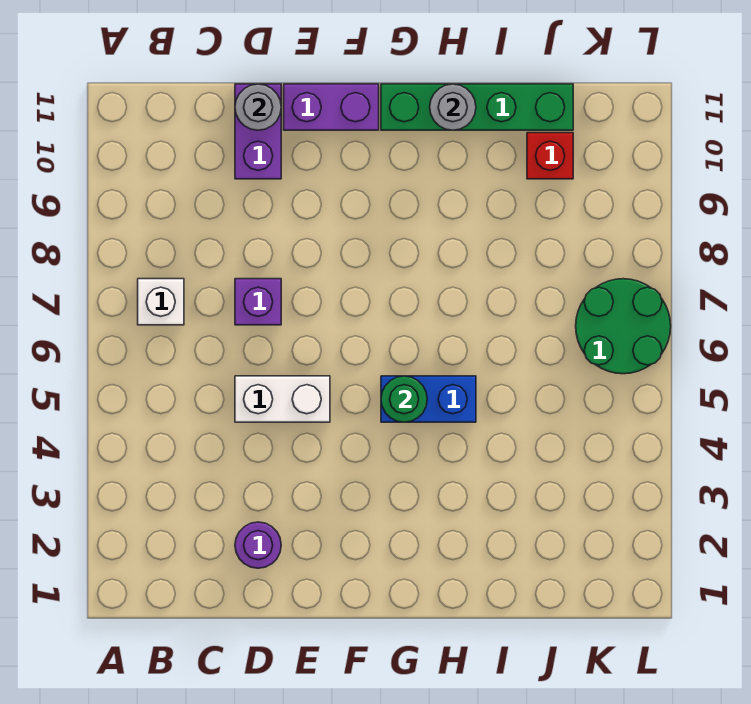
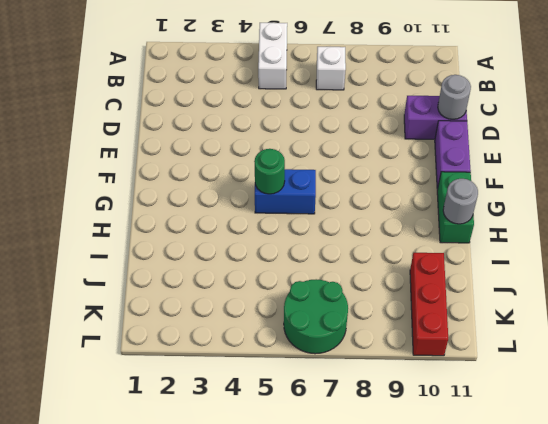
purple round brick D2 level 1 -> none
white brick D5:E5 level 1 -> white brick A5:B5 level 1
purple brick D7 level 1 -> none
blue brick G5:H5 level 1 -> blue brick G5:G6 level 1
green brick G11:J11 level 1 -> green brick G11:H11 level 1
red brick J10 level 1 -> red brick J10:L10 level 1

